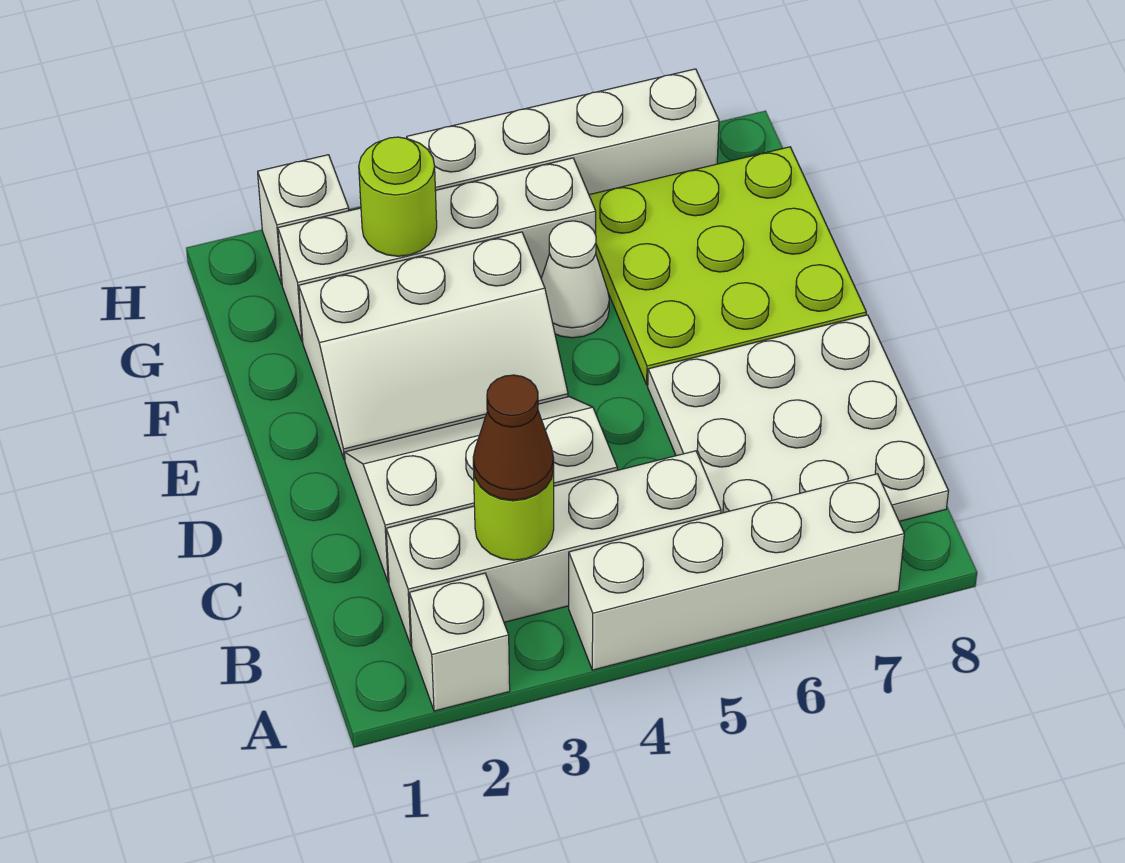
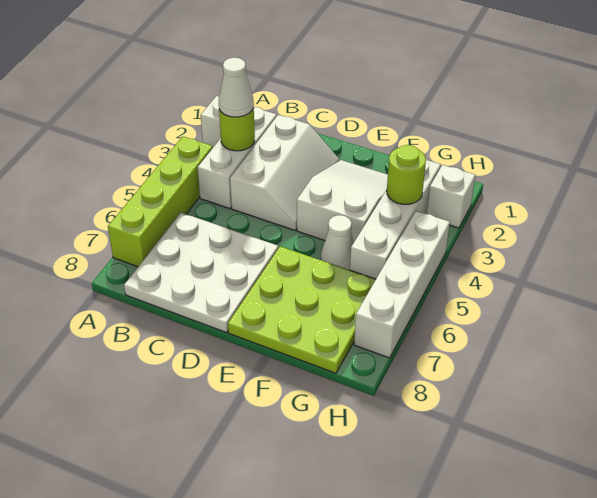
white brick A4:A7 level 1 -> lime brick A4:A7 level 1
white brick B2:B5 level 1 -> white brick B2:B4 level 1
brown cone B3 level 3 -> white cone B3 level 3
white slope E2:F4 level 1 top F -> white slope E2:F4 level 1 top 4

